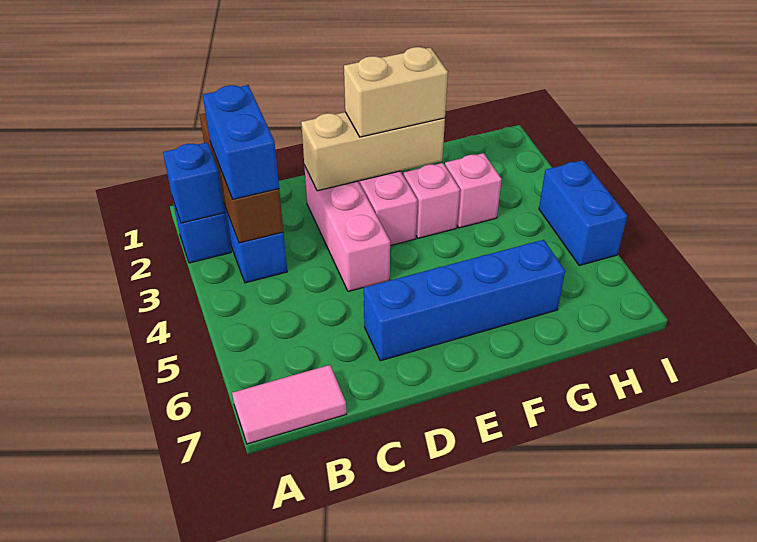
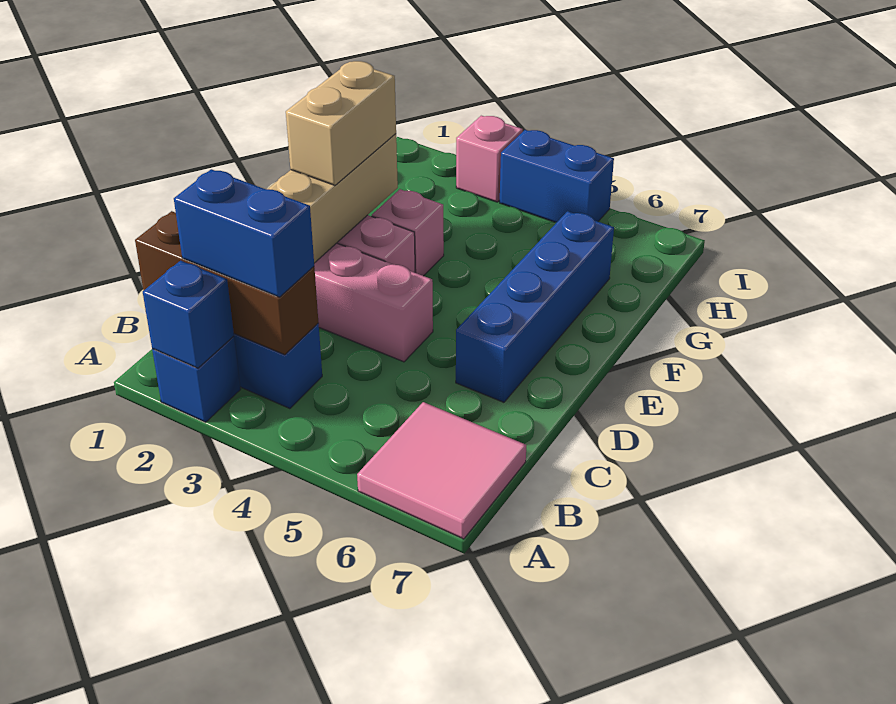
pink tile A7:B7 level 1 -> pink tile A6:B7 level 1
pink brick G3 level 1 -> pink brick I3 level 1

